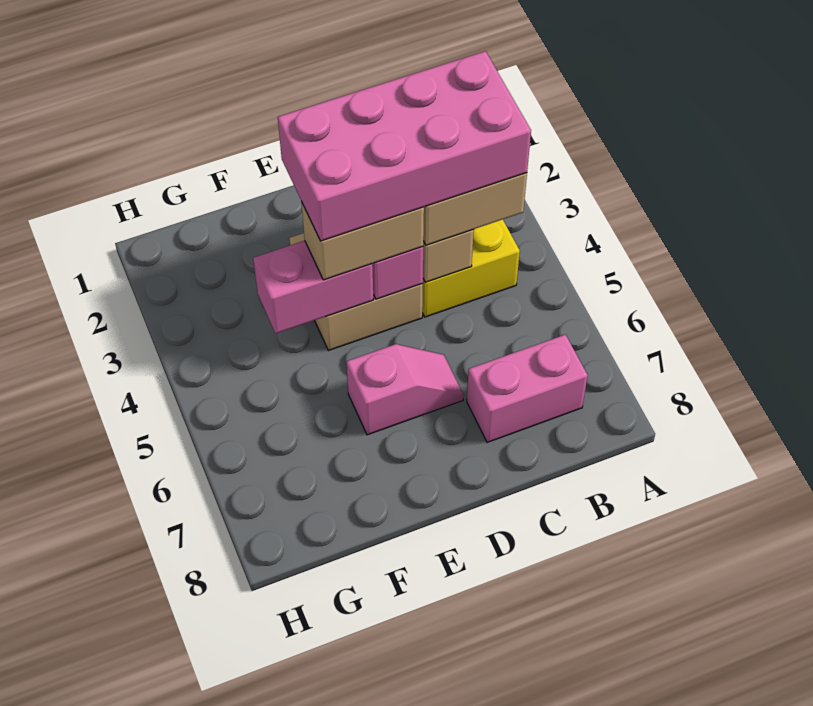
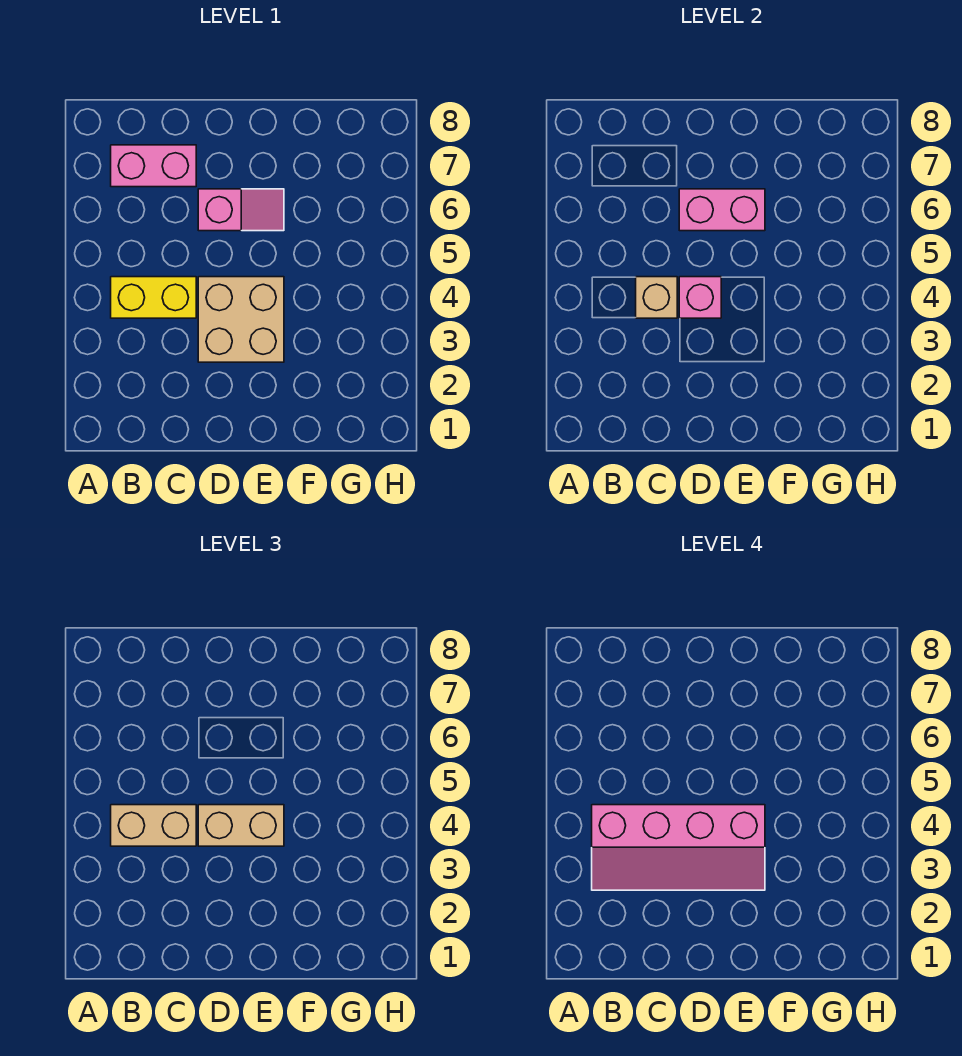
pink brick B3:E4 level 4 -> pink slope B3:E4 level 4 top 4
pink slope D6:E6 level 1 top E -> pink slope D6:E6 level 1 top D
pink brick E4:F4 level 2 -> pink brick D6:E6 level 2

